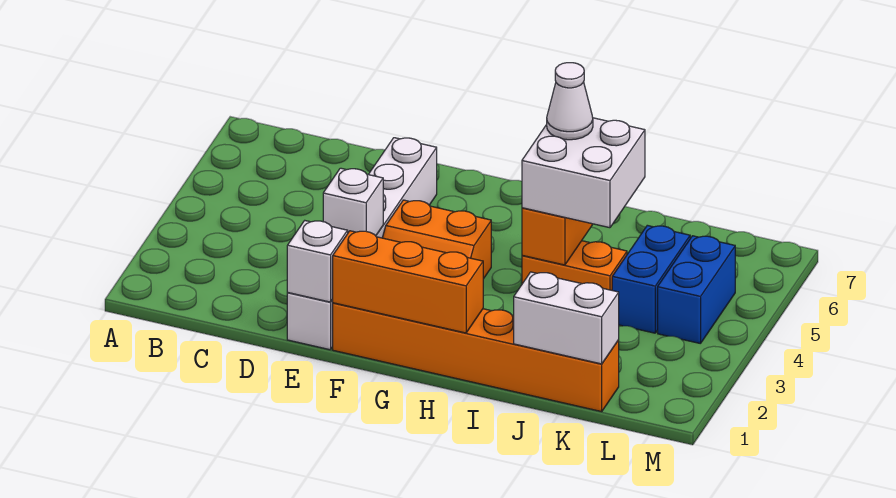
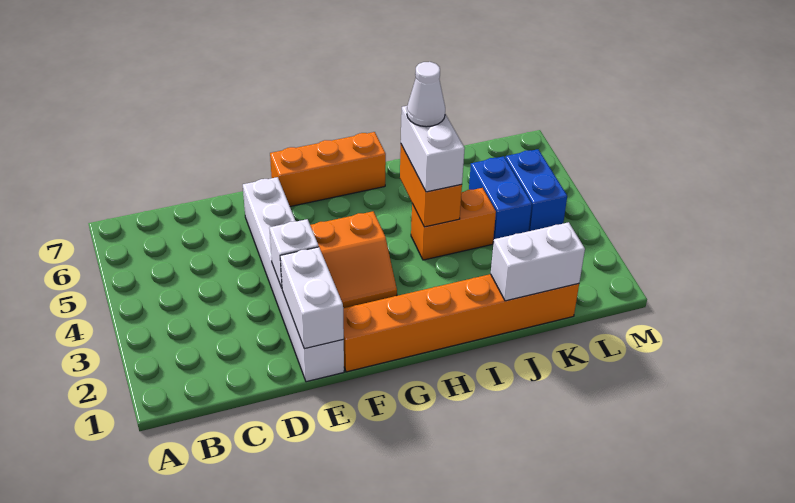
white brick E1 level 2 -> white brick E1:E2 level 2
orange brick F1:H1 level 2 -> orange brick F7:H7 level 1
white brick I4:J5 level 3 -> white brick I4:I5 level 3

